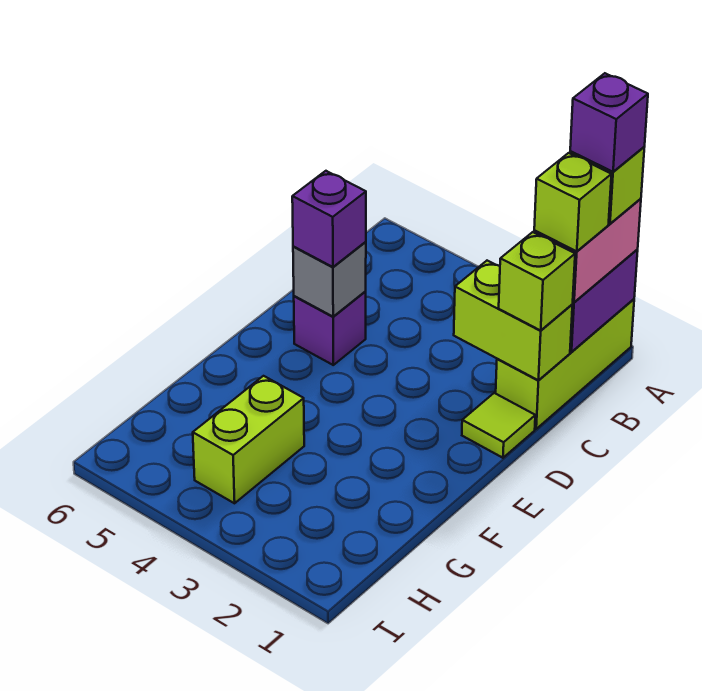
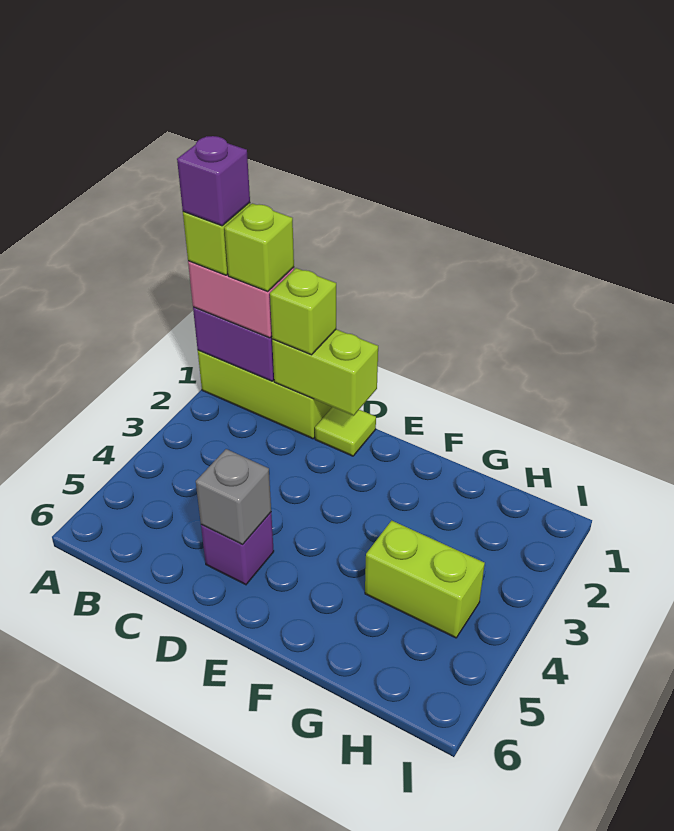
lime brick C1:C2 level 2 -> lime brick C1:D1 level 2
purple brick D5 level 3 -> none

